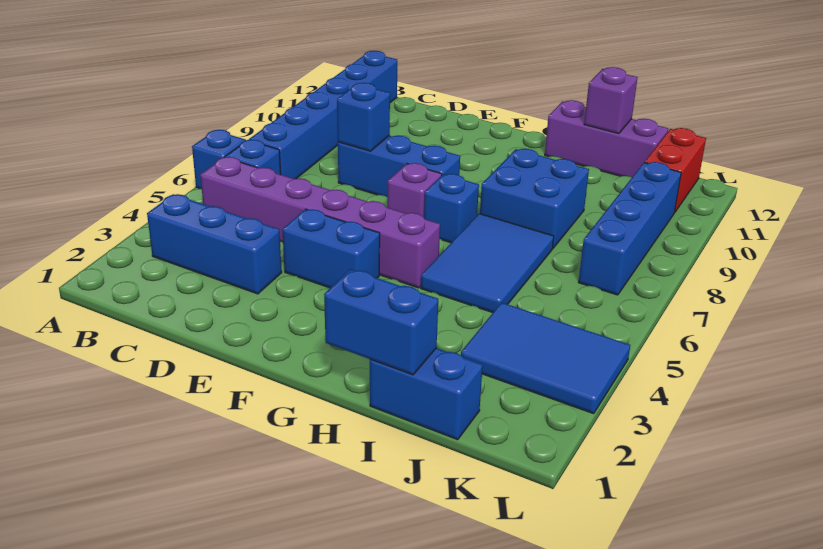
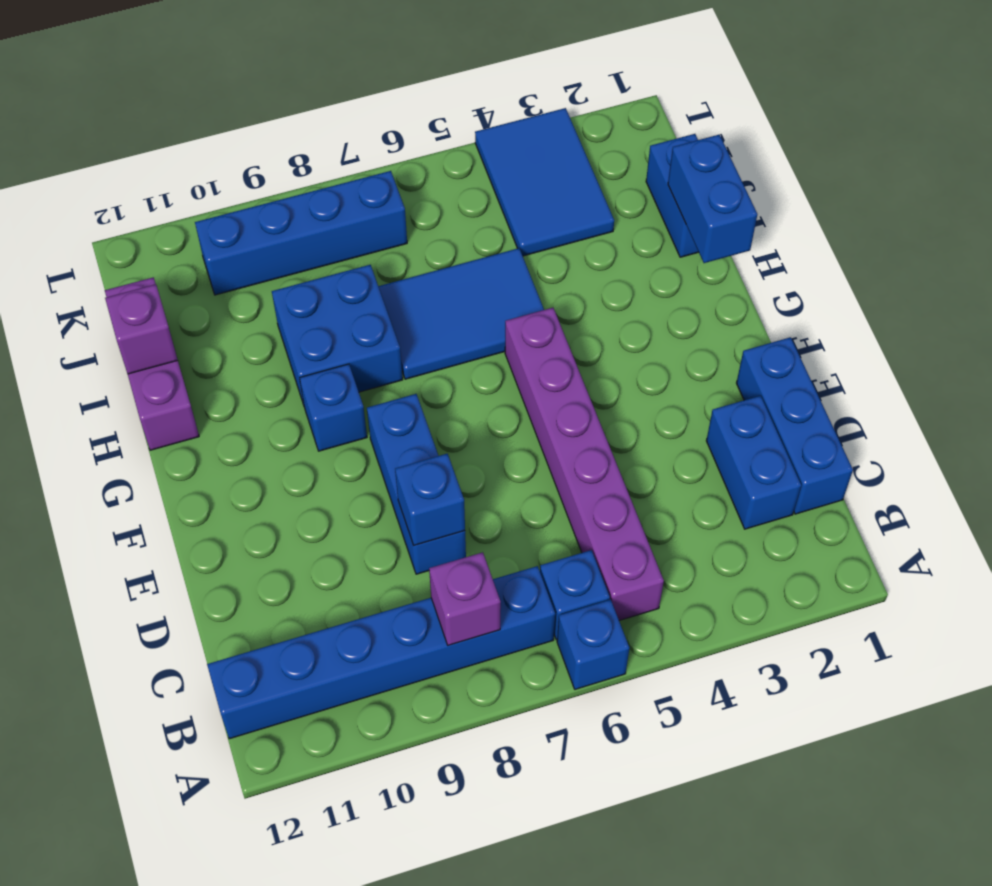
blue brick B3:D3 level 1 -> blue brick C1:E1 level 1
blue brick E4:F4 level 1 -> blue brick C2:D2 level 1
purple brick F7 level 1 -> purple brick B8 level 2
blue brick G7 level 1 -> blue brick G9 level 1
red brick K11:K12 level 1 -> none

